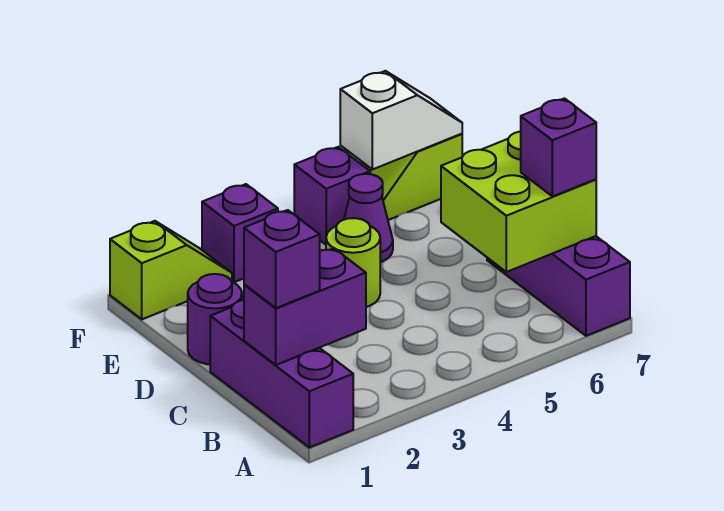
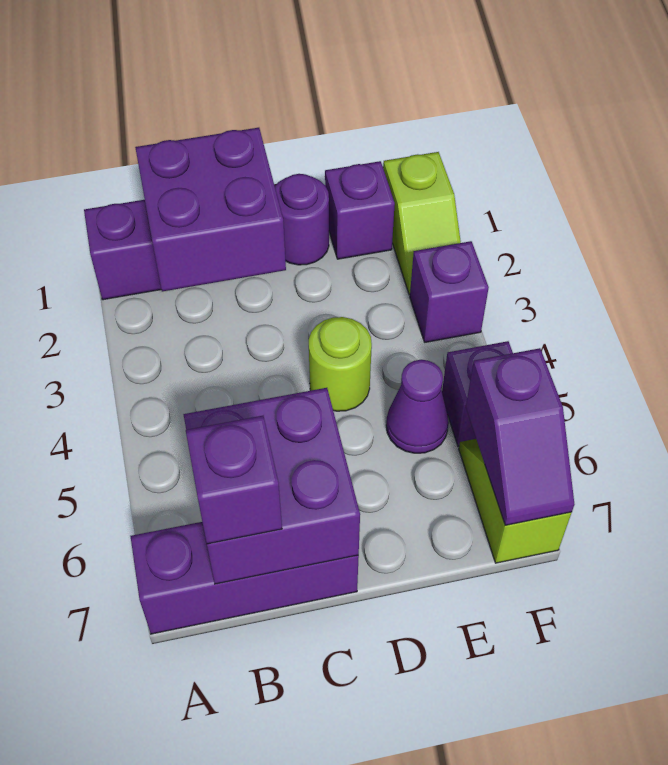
purple brick B1:B2 level 2 -> purple brick B1:C2 level 2
purple brick B1 level 3 -> purple brick E1 level 1
lime brick B6:C7 level 2 -> purple brick B6:C7 level 2
white slope F6:F7 level 2 top 6 -> purple slope F6:F7 level 2 top 6

